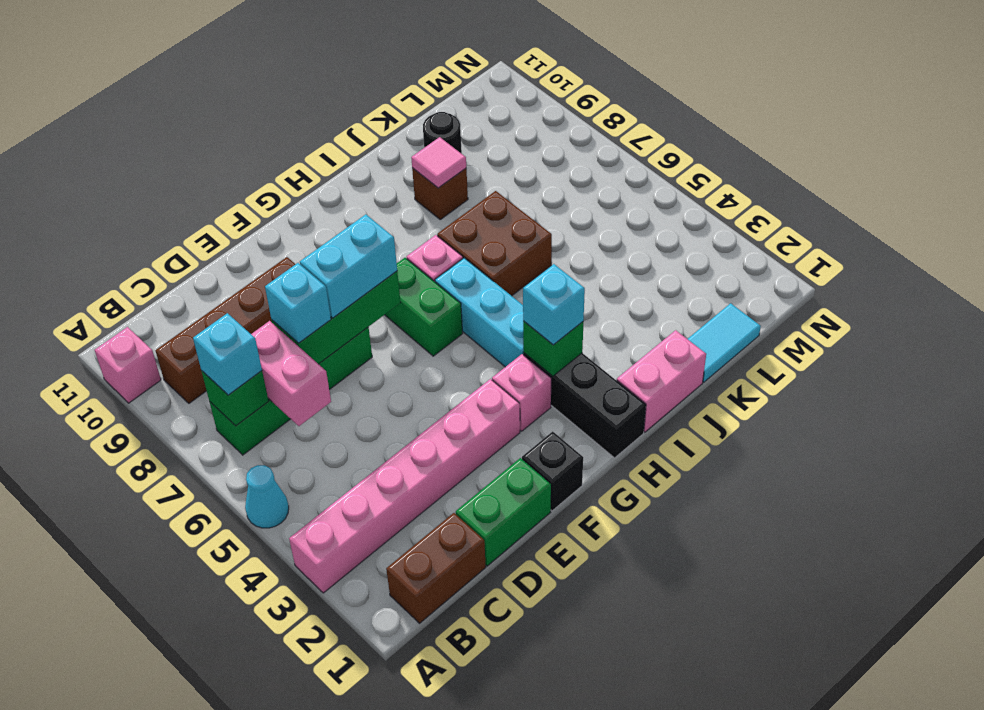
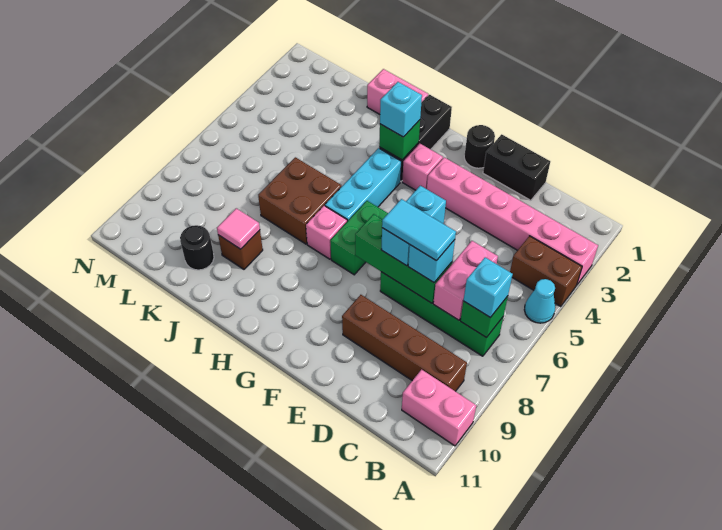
pink brick A10 level 1 -> pink brick A10:B10 level 1
brown brick B1:C1 level 1 -> brown brick A4:B4 level 1
green brick D1:E1 level 1 -> black brick D1:E1 level 1
cyan brick E7:F7 level 3 -> cyan brick E6:E7 level 3
black brick F1 level 1 -> black round brick F1 level 1
cyan tile K1:L1 level 1 -> cyan tile D7:E7 level 4

